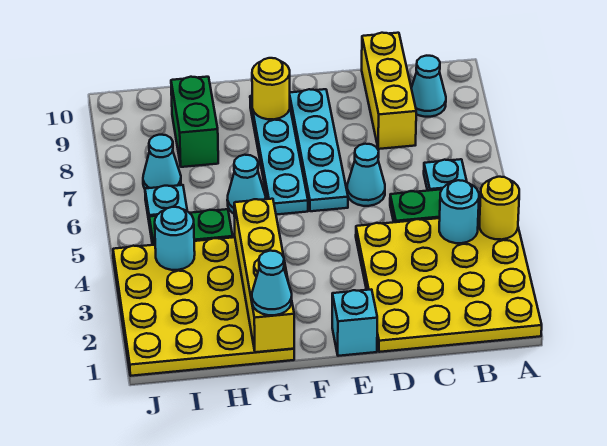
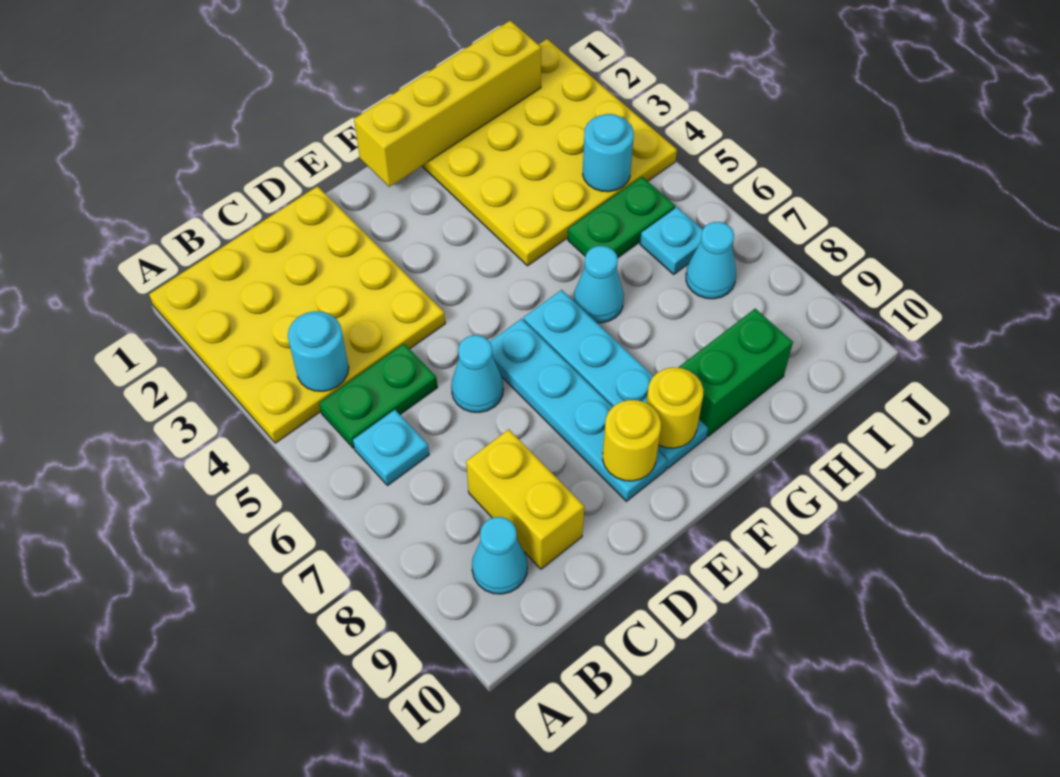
yellow round brick A4 level 2 -> yellow round brick E9 level 2
yellow brick C8:C10 level 1 -> yellow brick C8:C9 level 1
cyan brick E1 level 1 -> none
yellow brick G1:G4 level 2 -> yellow brick F1:I1 level 2
cyan cone G1 level 3 -> none
green brick H8:H9 level 1 -> green brick G9:H9 level 1

